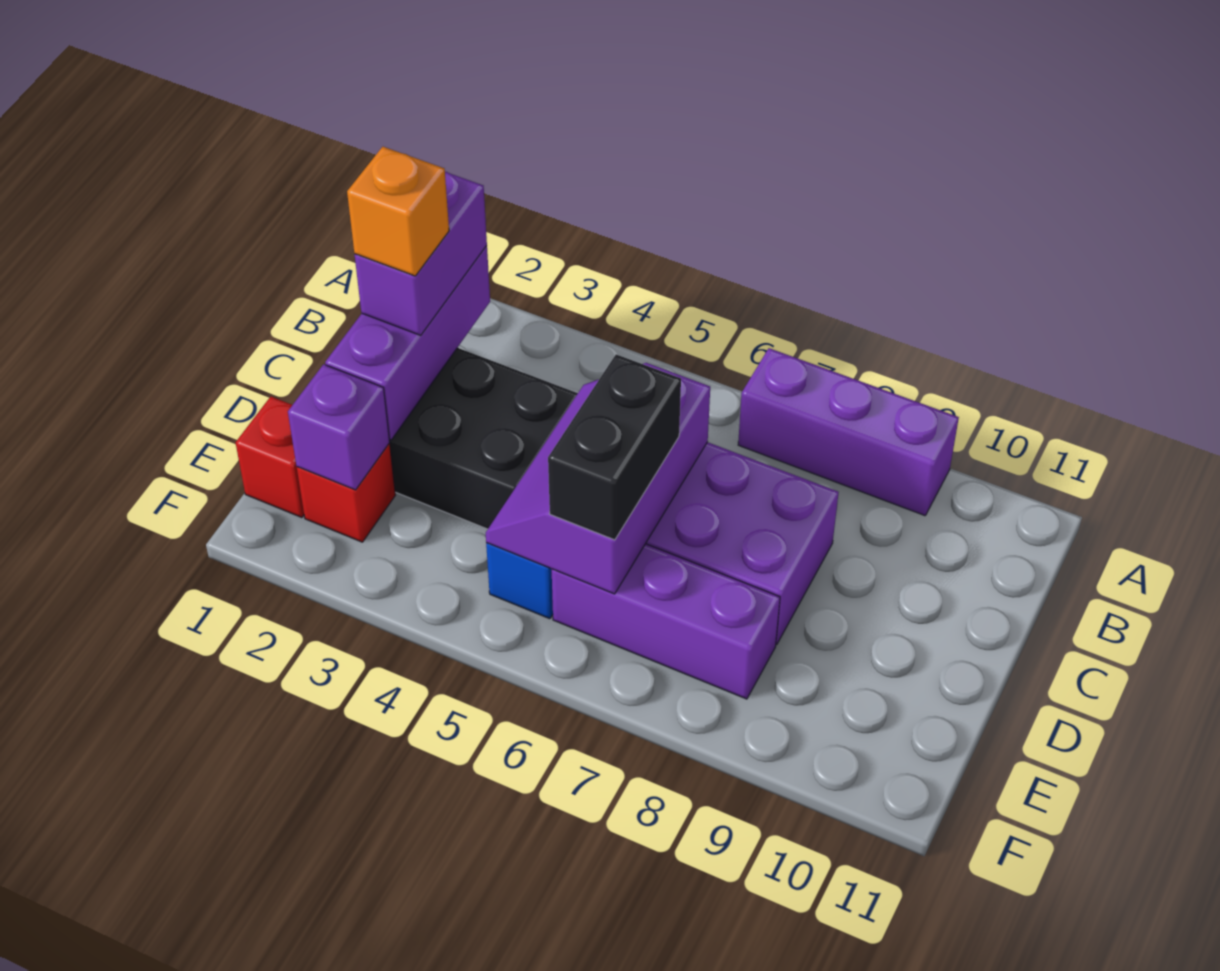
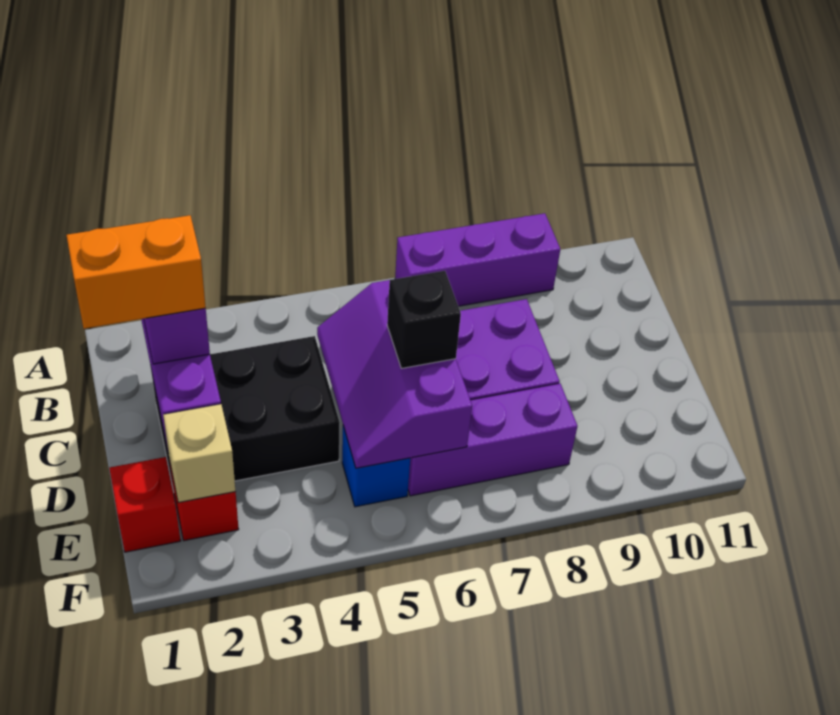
orange brick C2 level 4 -> orange brick C1:C2 level 4
black brick D6:E6 level 3 -> black brick D6 level 3
purple brick E2 level 2 -> tan brick E2 level 2

